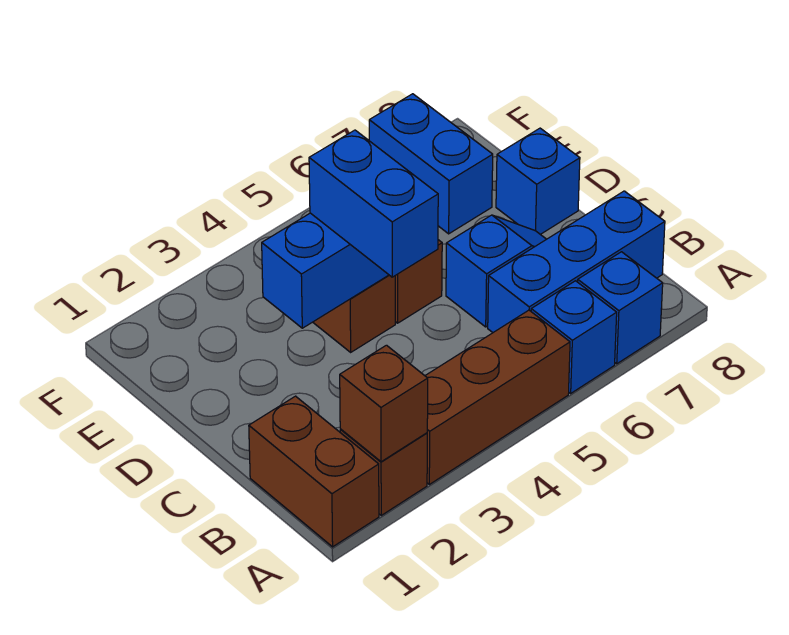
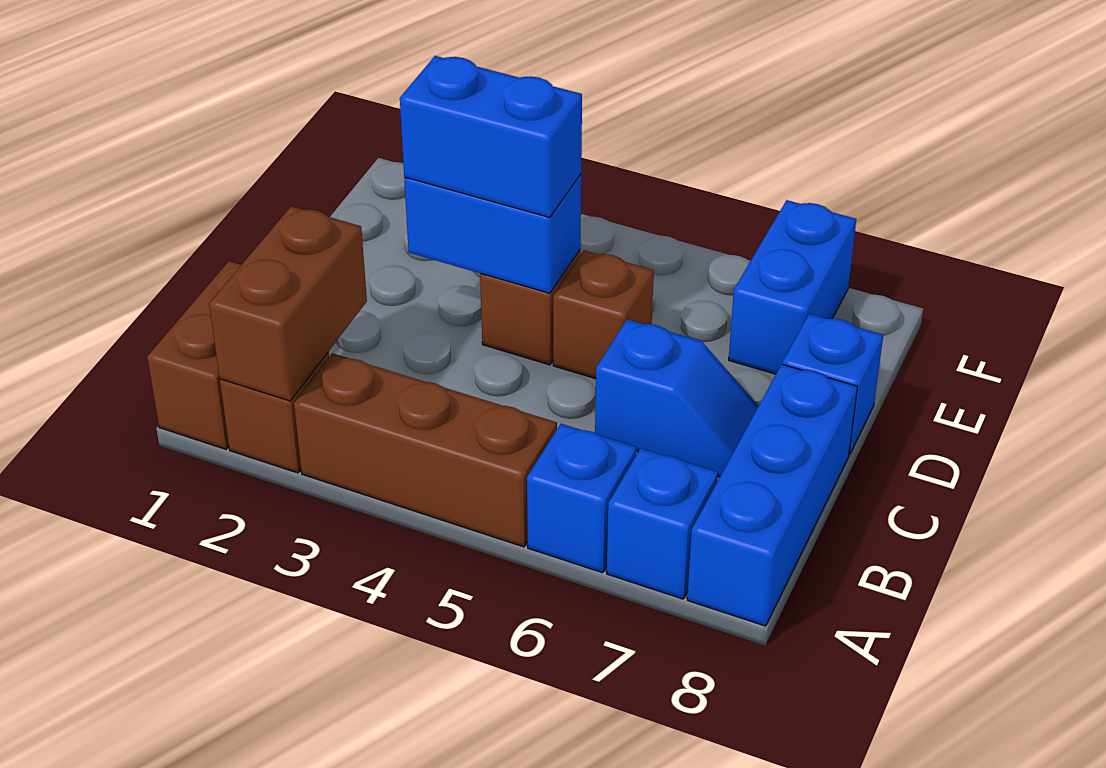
brown brick A2 level 2 -> brown brick A2:B2 level 2
blue brick B6:B8 level 1 -> blue brick A8:C8 level 1
blue brick C4:D4 level 3 -> blue brick D3:D4 level 3

